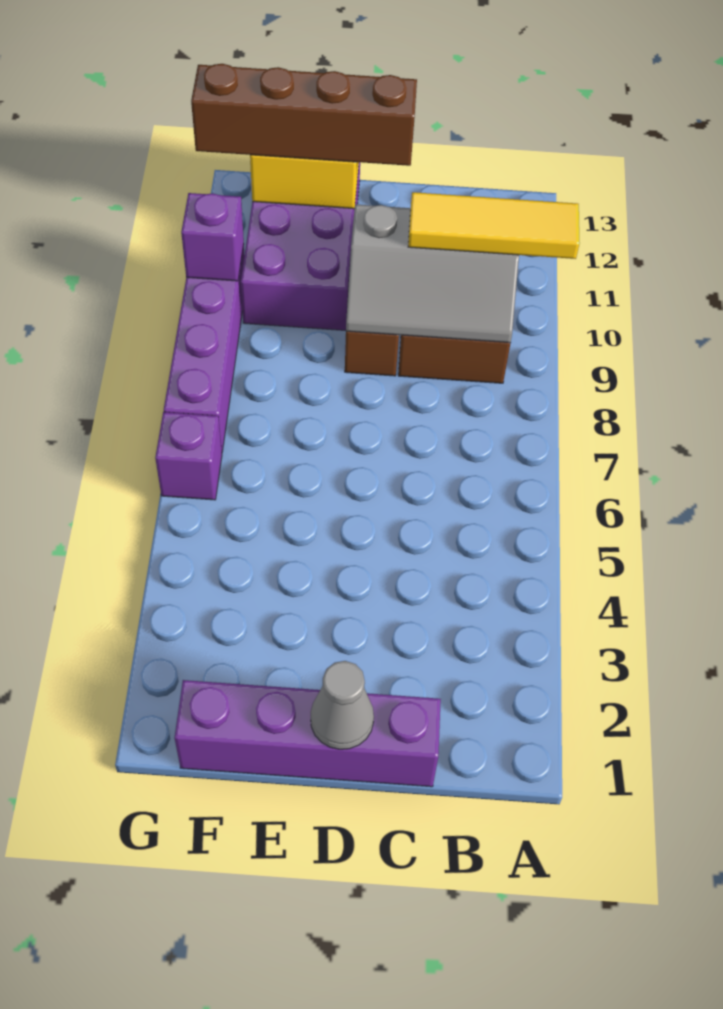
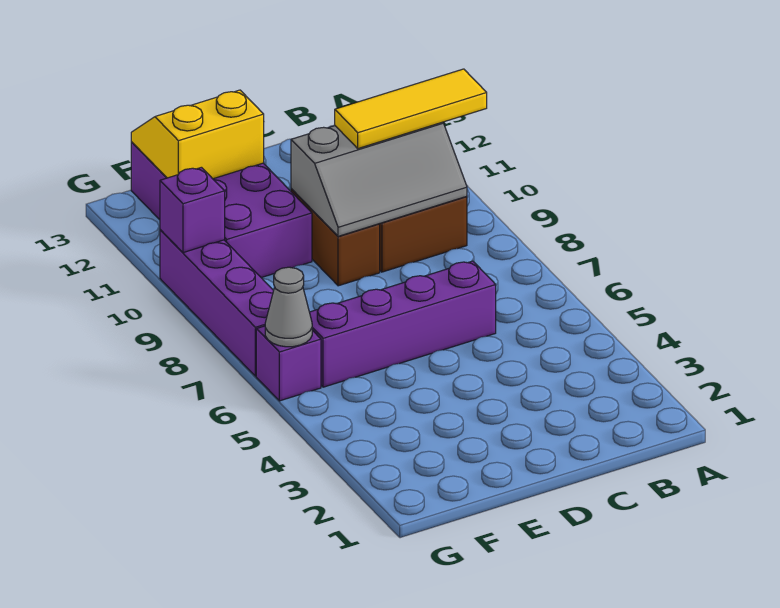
purple brick C1:F1 level 1 -> purple brick C6:F6 level 1
grey cone D1 level 2 -> grey cone G6 level 2
brown brick D12:G12 level 3 -> none

